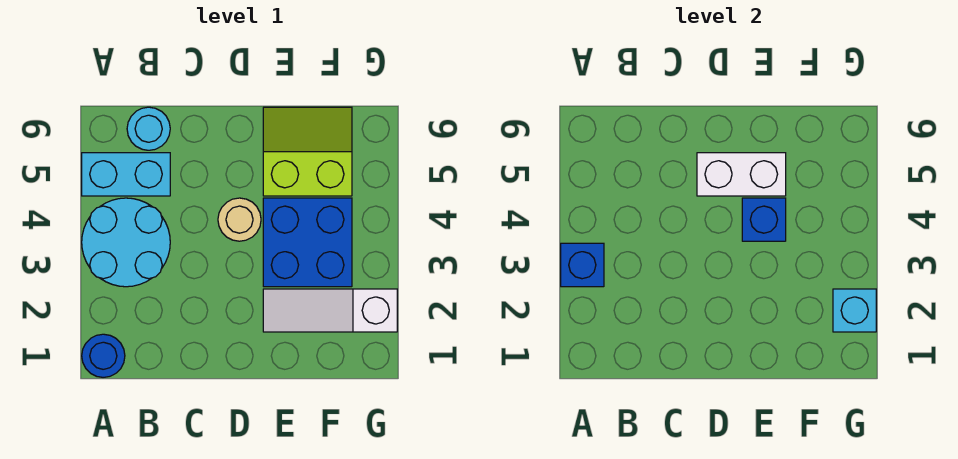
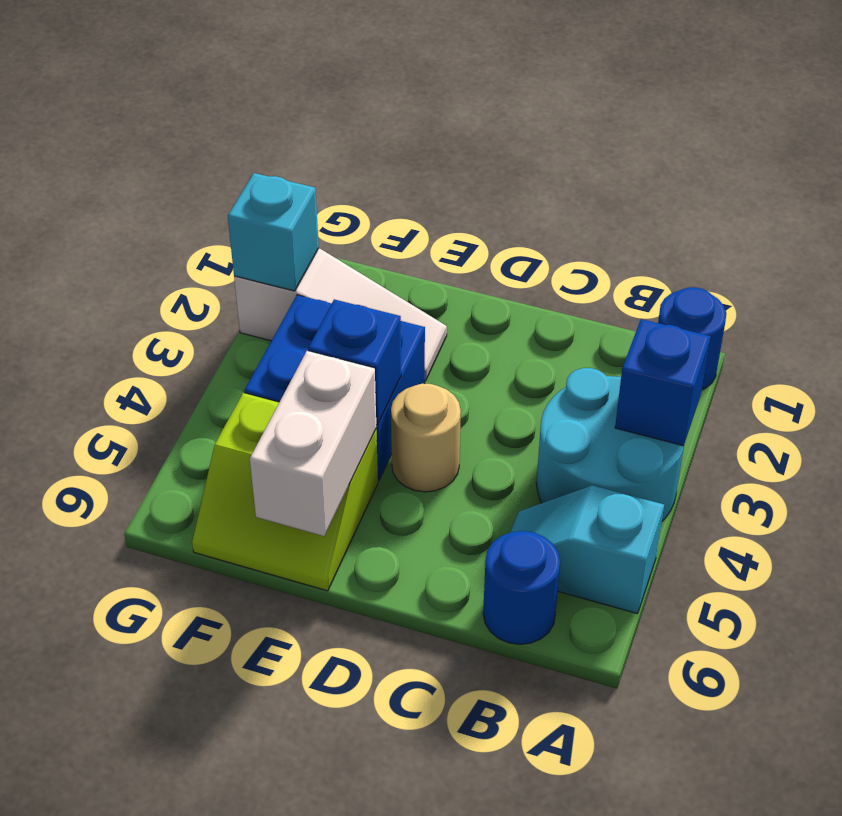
cyan brick A5:B5 level 1 -> cyan slope A5:B5 level 1 top A
cyan round brick B6 level 1 -> blue round brick B6 level 1
white brick D5:E5 level 2 -> white brick E5:E6 level 2

